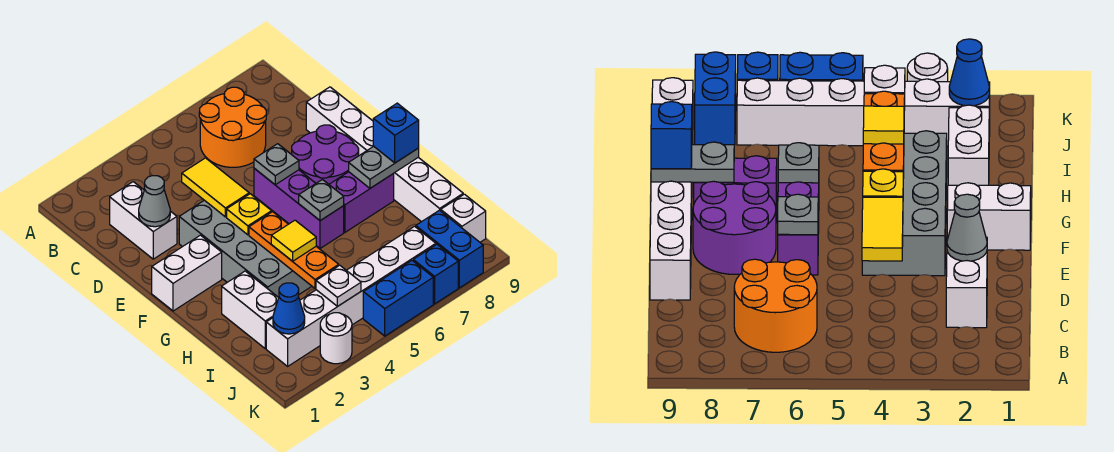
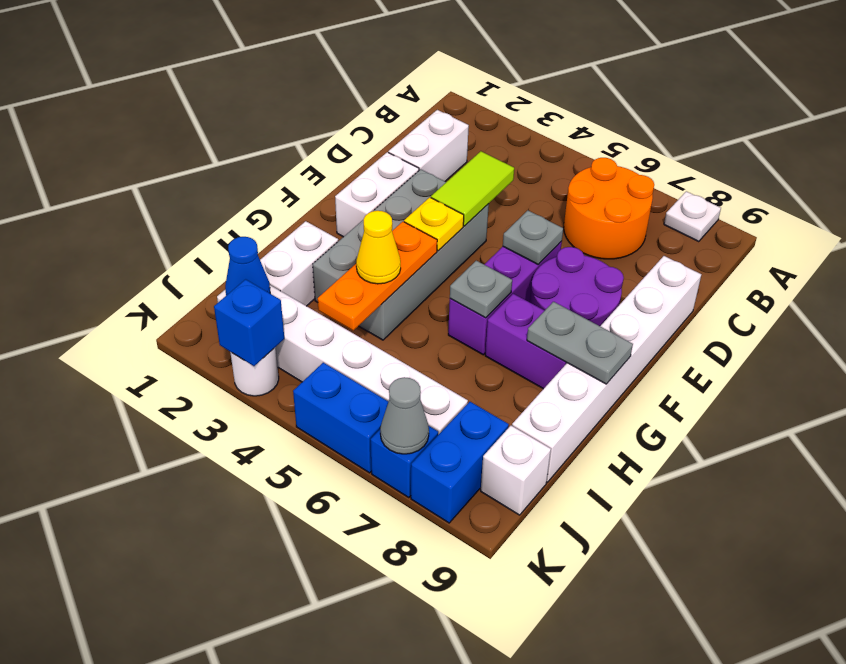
grey cone D2 level 2 -> grey cone K7 level 2
yellow tile D4:E4 level 2 -> lime tile D4:E4 level 2
white brick F1:F2 level 1 -> white brick E2:F2 level 1
blue brick G9 level 3 -> blue brick K3 level 2
yellow tile H4 level 3 -> yellow cone H4 level 3
white plate J4 level 2 -> white plate A8 level 1

